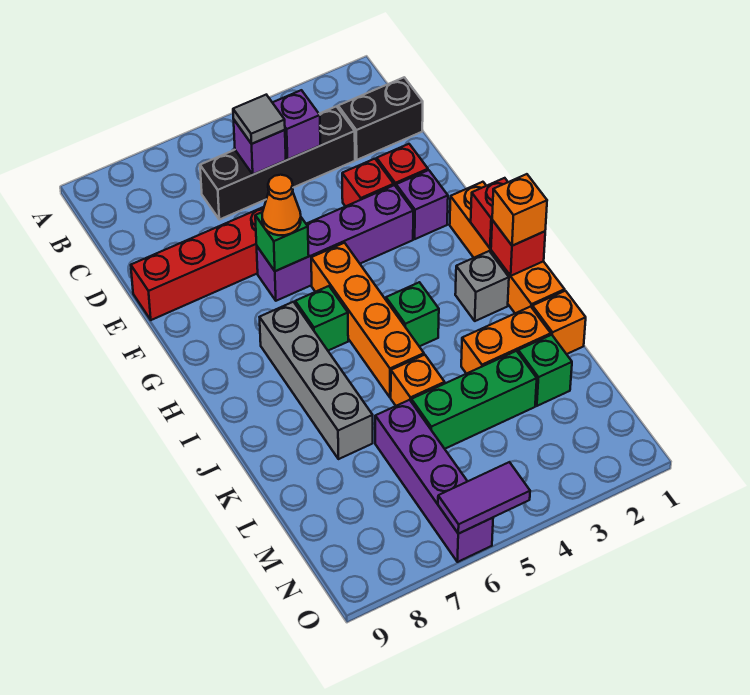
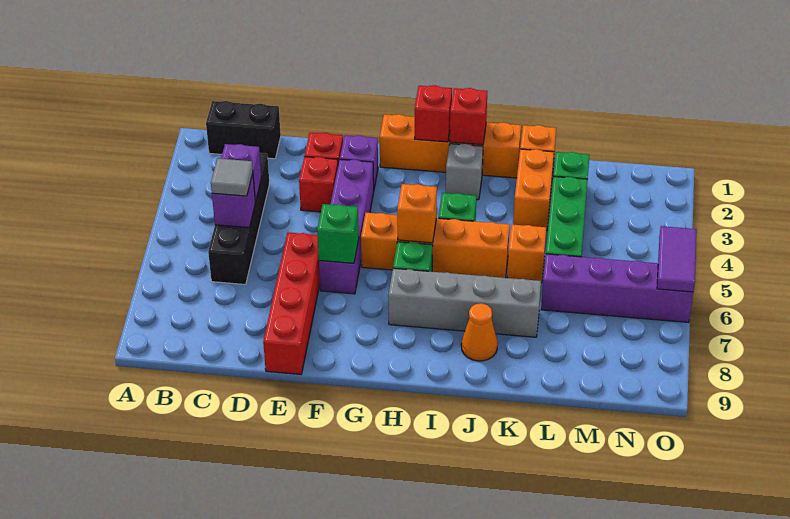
black brick C1:C2 level 1 -> black brick B1:C1 level 1
orange cone F6 level 3 -> orange cone J8 level 1
orange brick I1 level 3 -> orange brick H5 level 2

